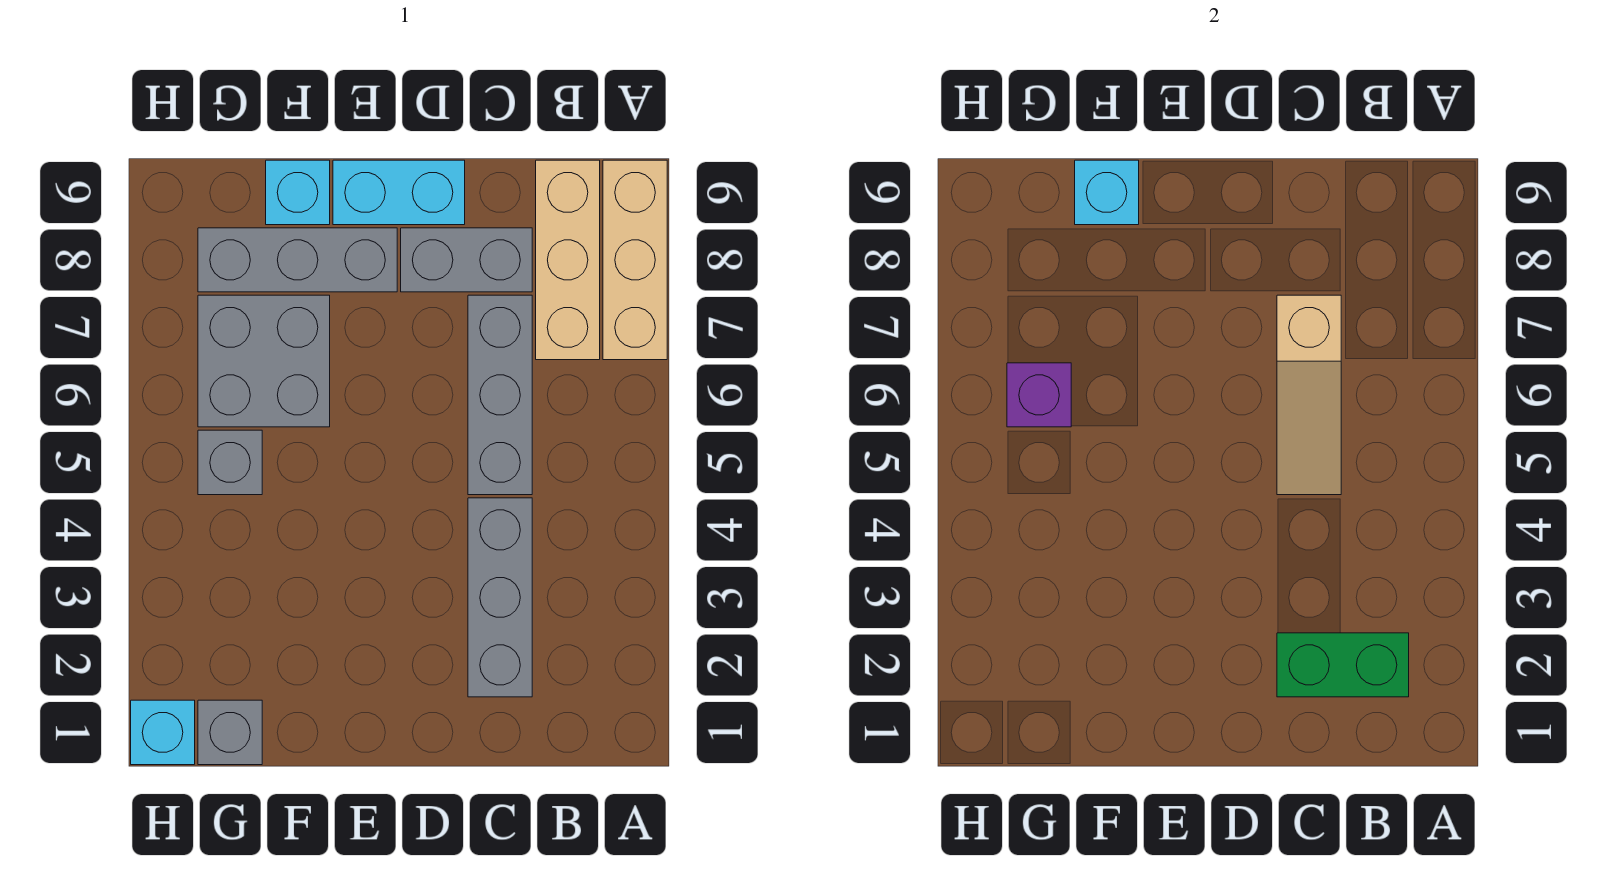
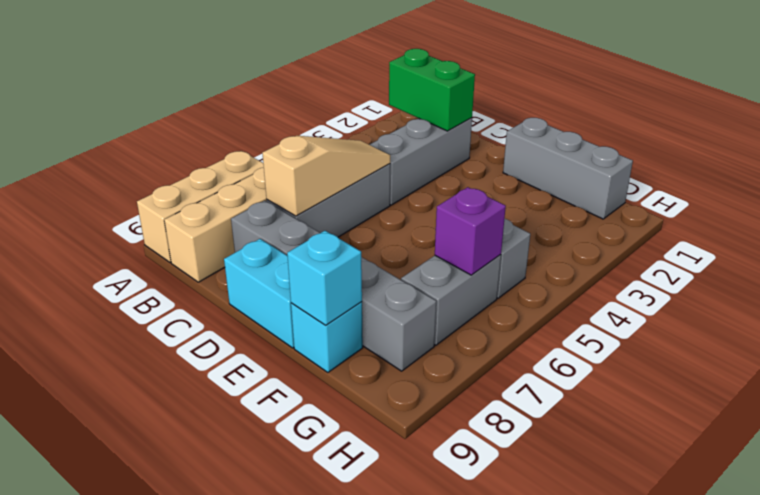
grey brick F6:G7 level 1 -> grey brick G6:G7 level 1
grey brick G1 level 1 -> grey brick E1:G1 level 1
cyan brick H1 level 1 -> none

